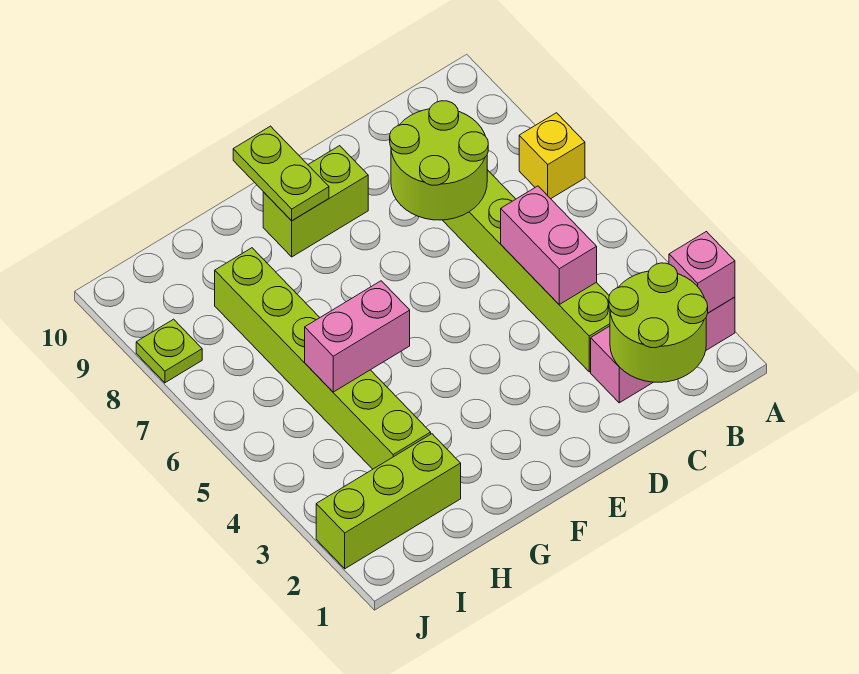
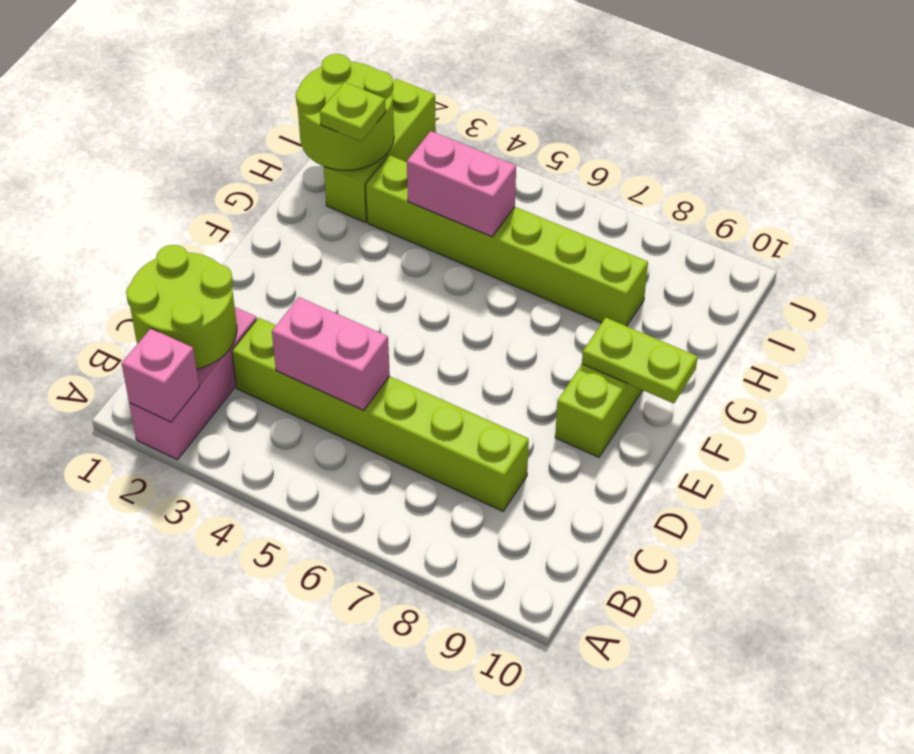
yellow brick A7 level 1 -> none
lime round brick C7:D8 level 2 -> lime round brick H1:I2 level 2
pink brick G5:H5 level 2 -> pink brick H4:H5 level 2
lime plate J8 level 1 -> lime plate H2 level 3

